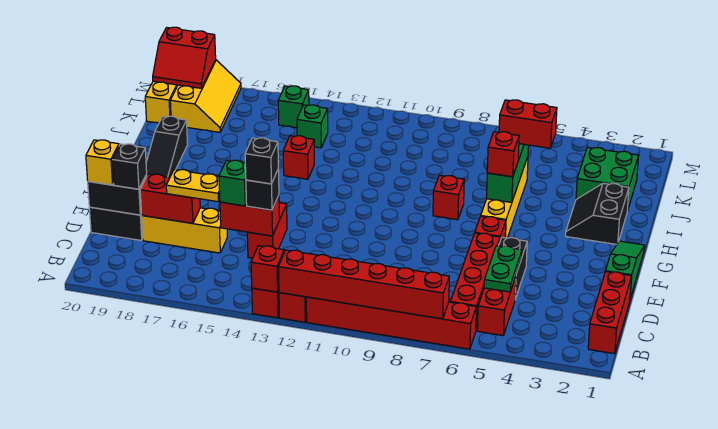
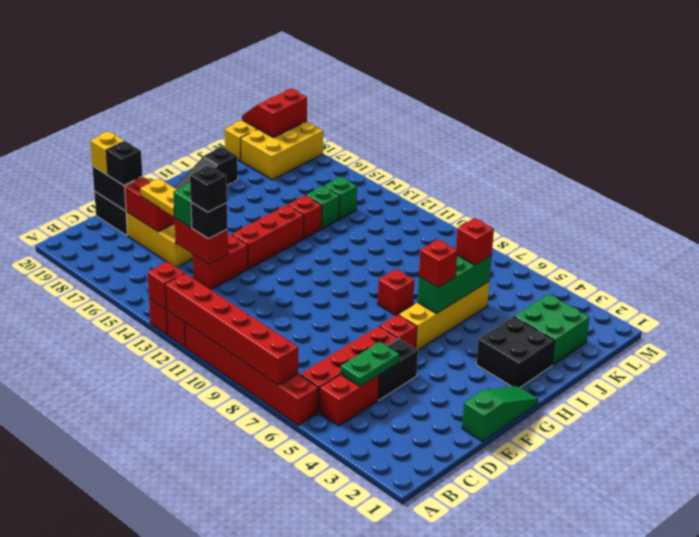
red brick B1:D1 level 1 -> red brick F14:H14 level 1
black slope H2:I3 level 1 top 2 -> black brick H2:I3 level 1
red brick J5:J6 level 3 -> red brick J6 level 3
yellow slope K18:M19 level 1 top 19 -> yellow brick K18:M19 level 1
green brick L15 level 1 -> green brick J14 level 1
red slope L19:M20 level 2 top M -> red slope L19:M20 level 2 top 19

